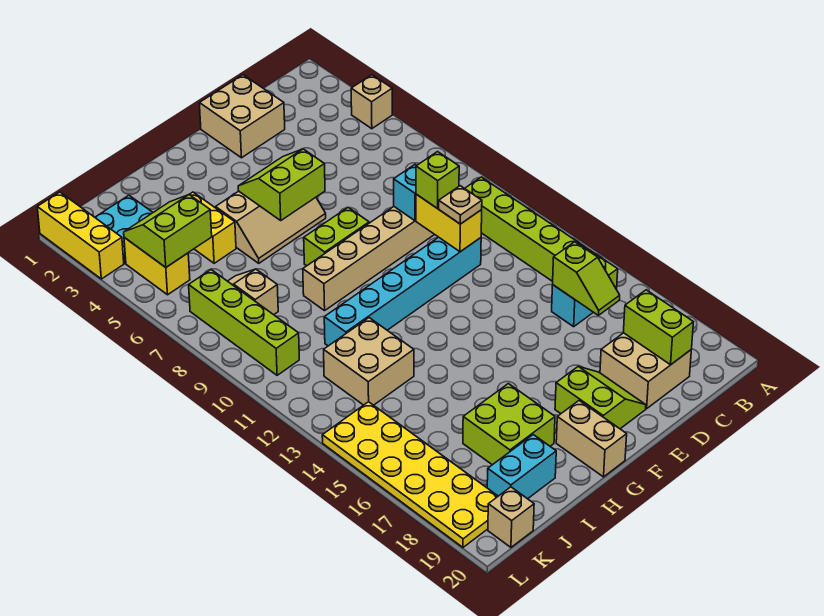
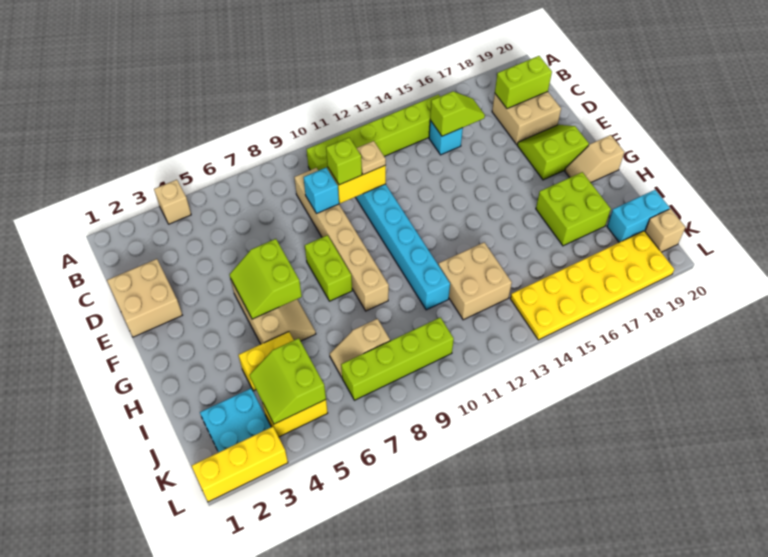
tan brick G19:G20 level 1 -> tan slope G19:G20 level 1 top 20
cyan brick I19:J19 level 1 -> cyan brick J19:J20 level 1

